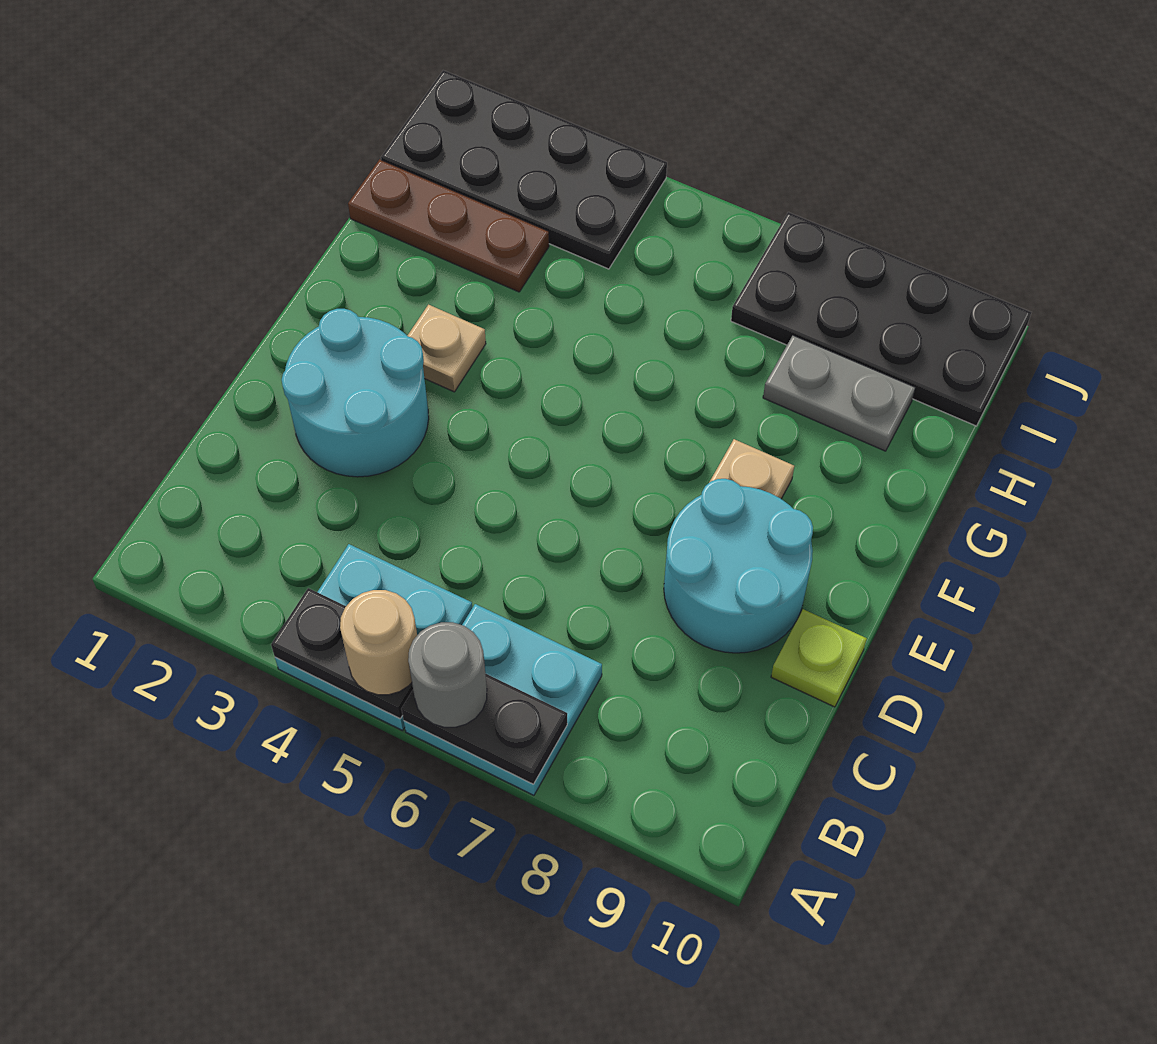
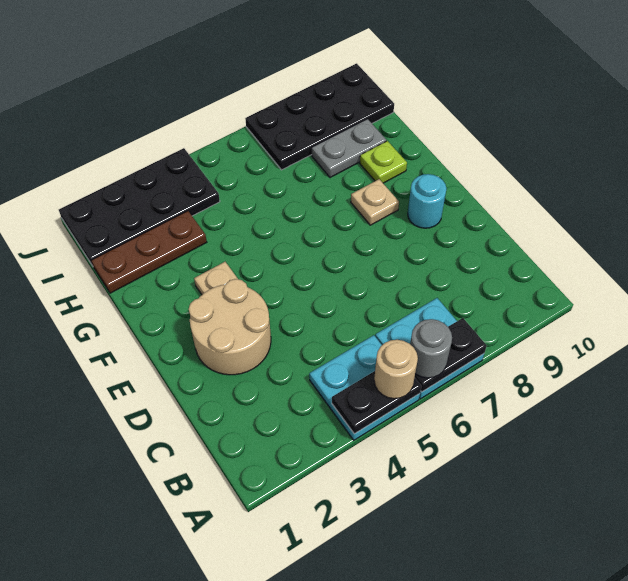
cyan round brick D2:E3 level 1 -> tan round brick D2:E3 level 1
cyan round brick D8:E9 level 1 -> cyan round brick E9 level 1
lime plate D10 level 1 -> lime plate G9 level 1

